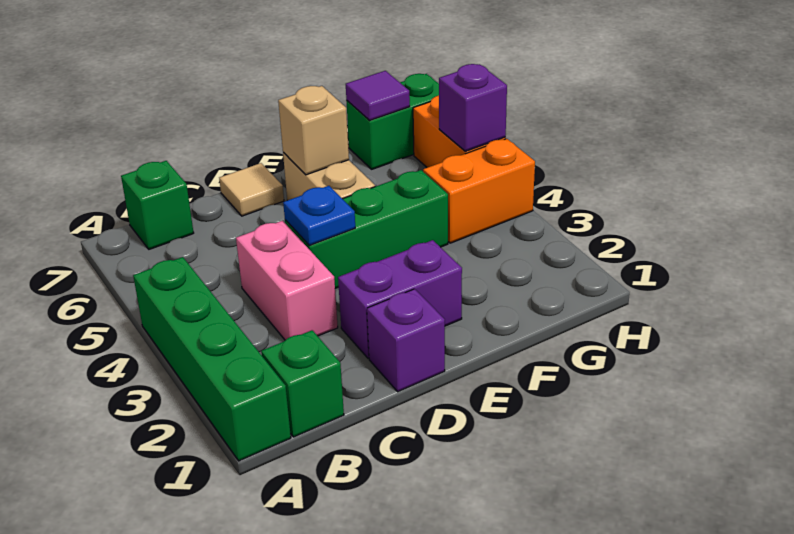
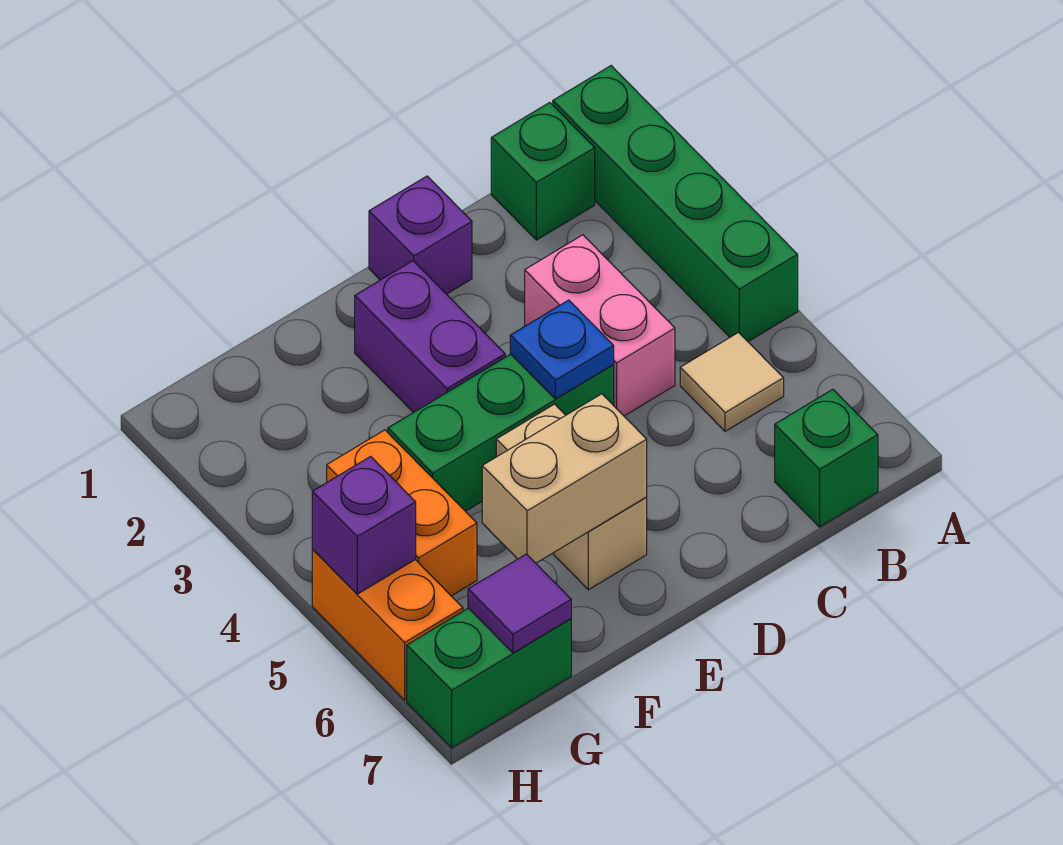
purple brick D2:E2 level 1 -> purple brick E2:E3 level 1
tan tile D7 level 1 -> tan tile B5 level 1
tan brick E6 level 2 -> tan brick E6:F6 level 2
orange brick G4:H4 level 1 -> orange brick G4:G5 level 1

